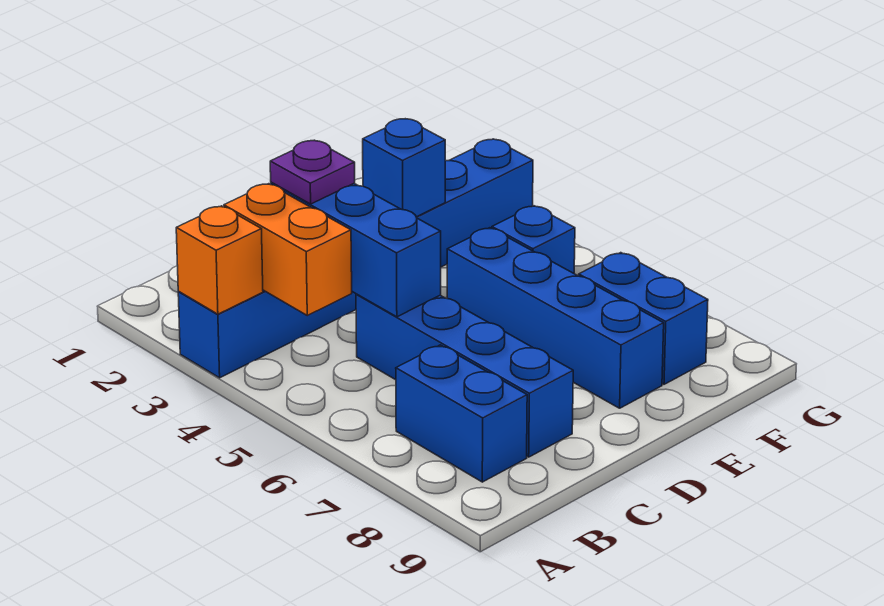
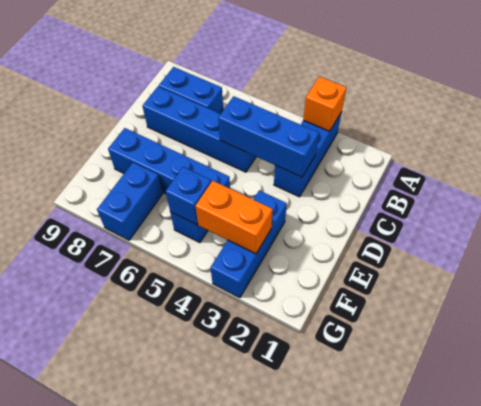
orange brick B3:B4 level 2 -> orange brick F3:F4 level 2
purple plate C3 level 3 -> none
blue brick E3 level 2 -> blue brick F5 level 2
blue brick F7:F8 level 1 -> blue brick F7:G7 level 1

